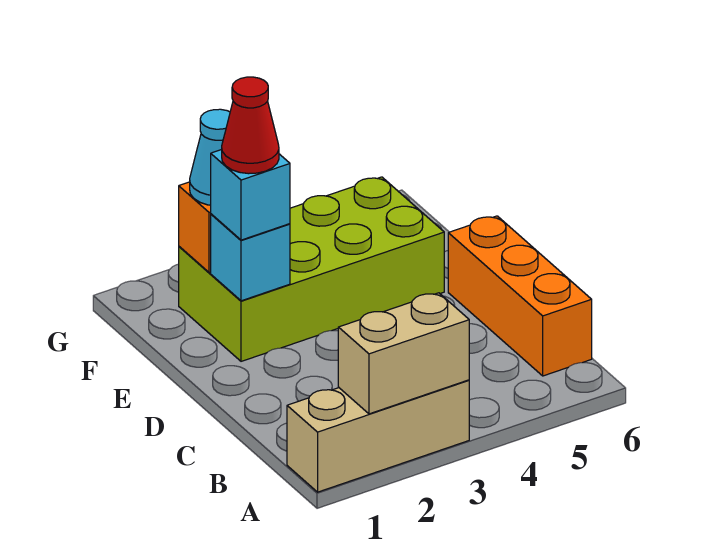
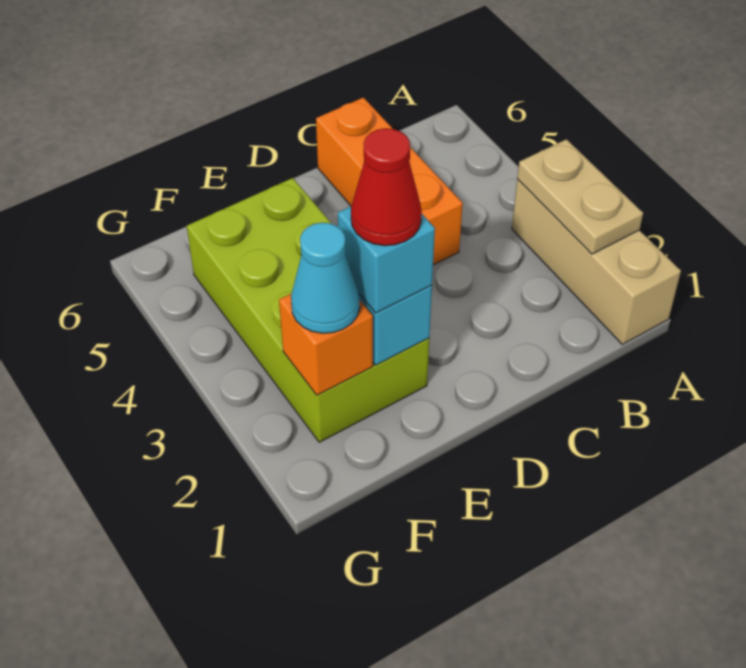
tan brick A2:A3 level 2 -> tan plate A2:A3 level 2
orange brick B6:D6 level 1 -> orange brick C4:C6 level 1

